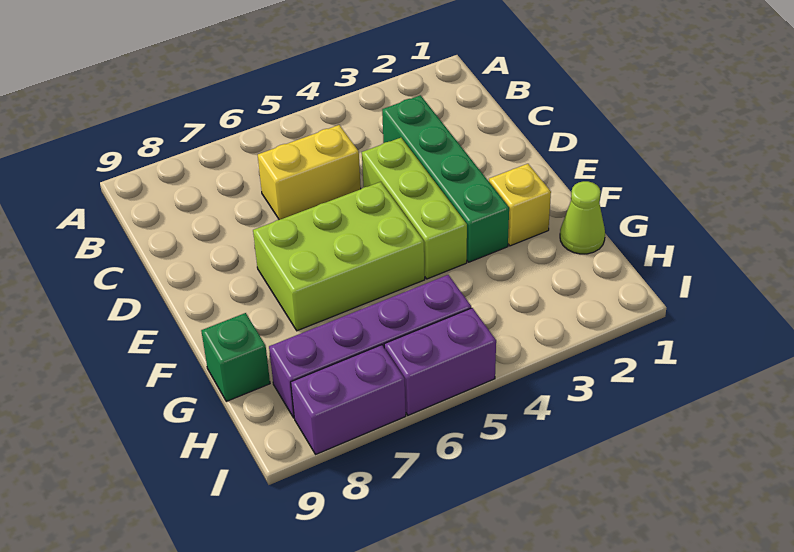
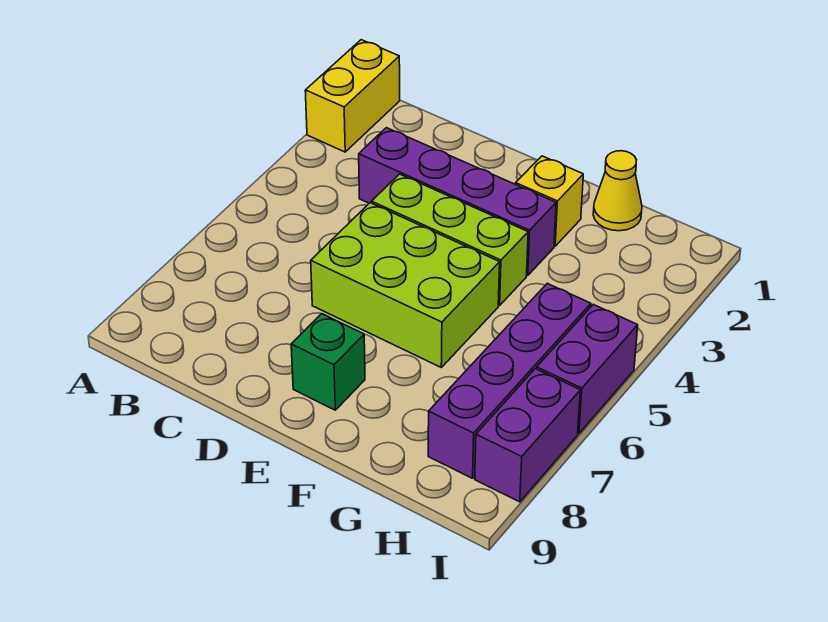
green brick C3:F3 level 1 -> purple brick C3:F3 level 1
yellow brick C5:C6 level 1 -> yellow brick A1:A2 level 1
lime brick E5:F7 level 1 -> lime brick D5:F6 level 1
lime cone G1 level 1 -> yellow cone G1 level 1
green brick G9 level 1 -> green brick E8 level 1

